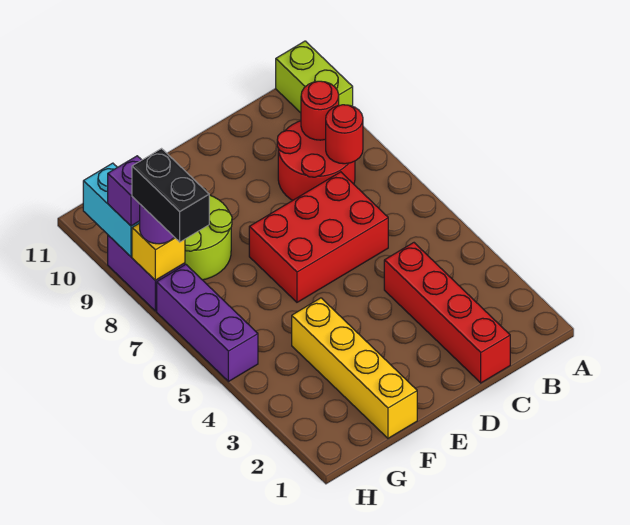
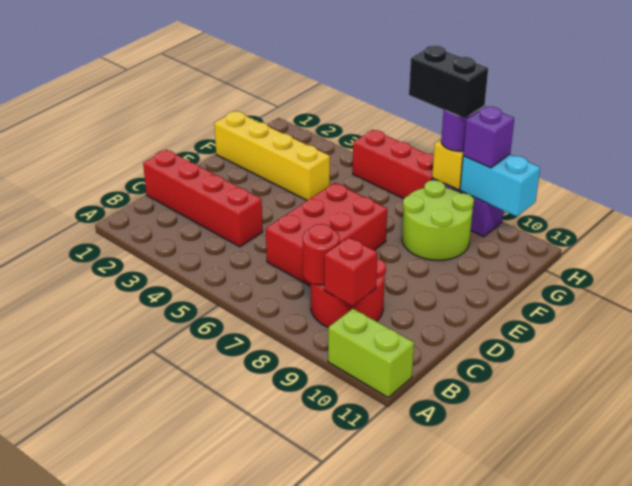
red round brick B9 level 2 -> red brick B9 level 2
purple brick H5:H7 level 1 -> red brick H5:H7 level 1

